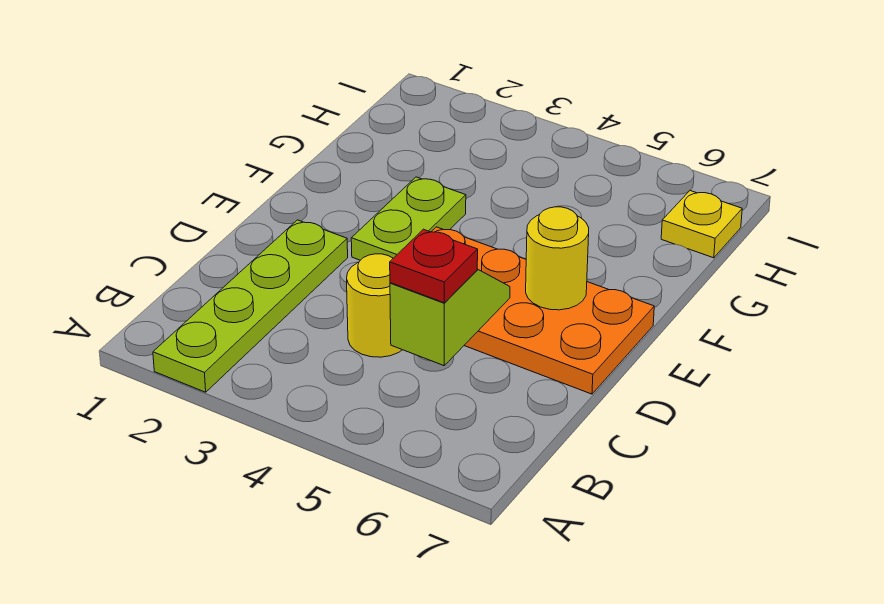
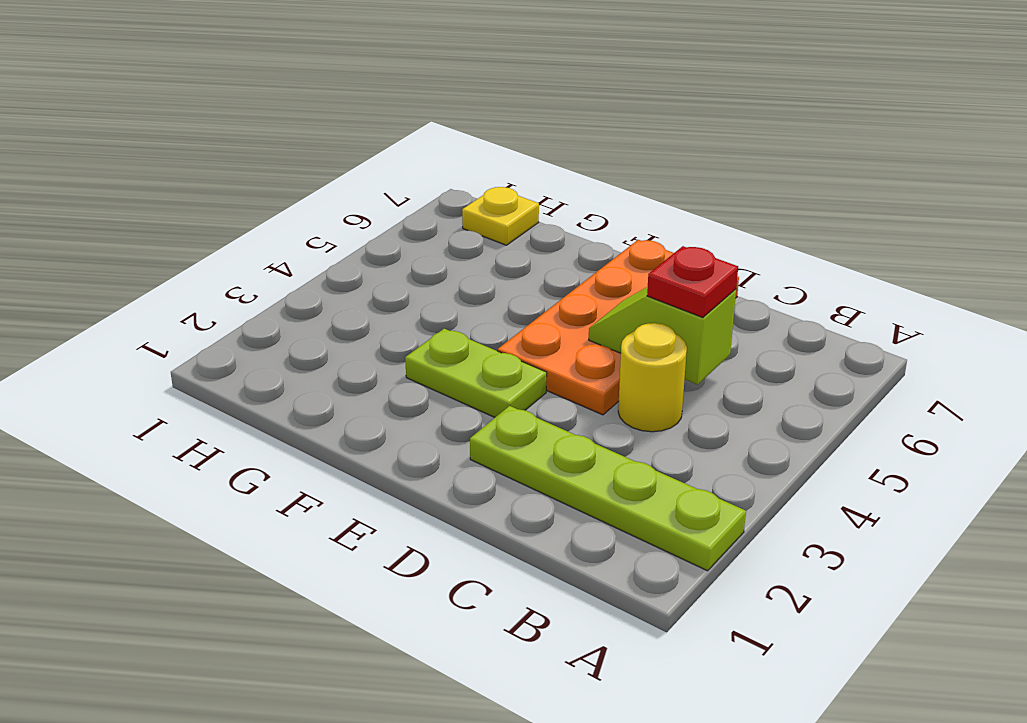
yellow round brick E6 level 2 -> none

